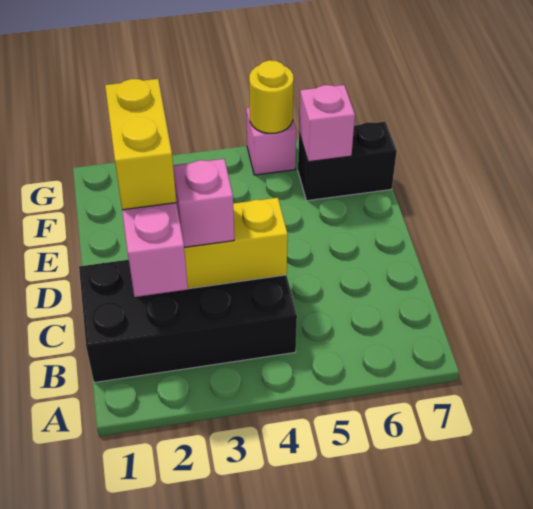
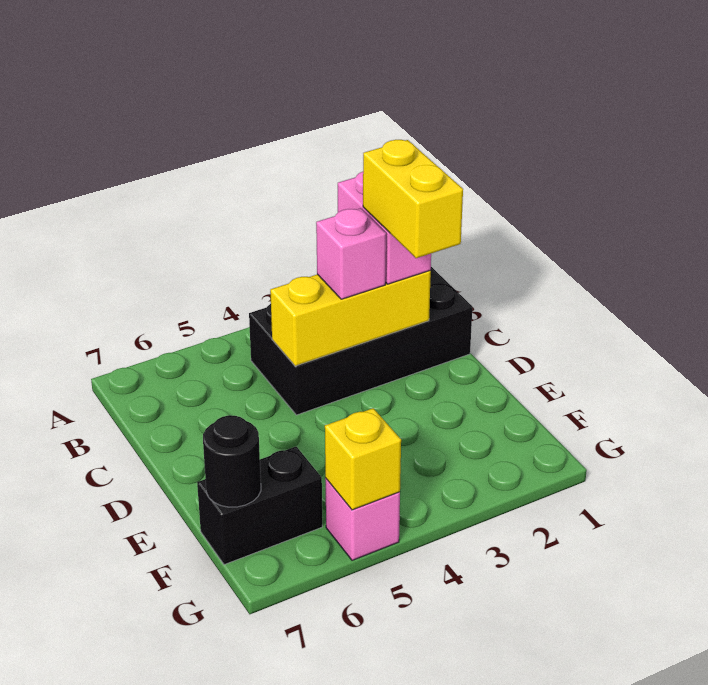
pink brick F6 level 2 -> none
none -> black round brick F7 level 2
yellow round brick G5 level 2 -> yellow brick G5 level 2

